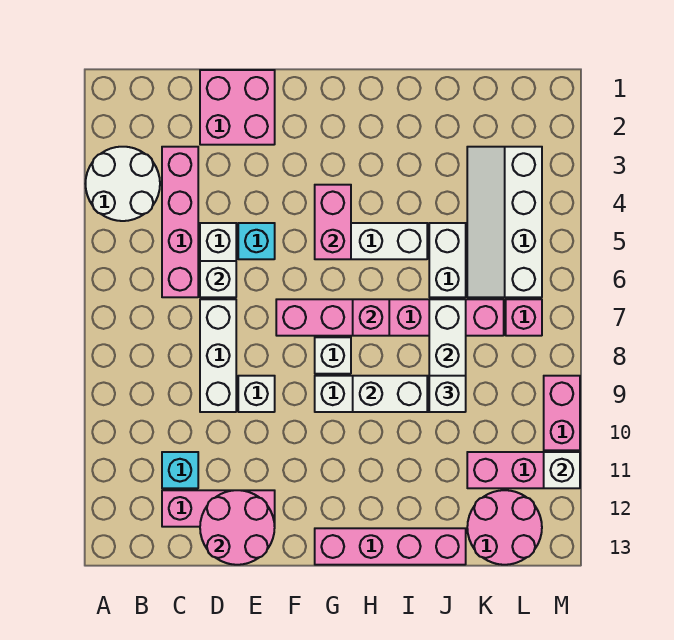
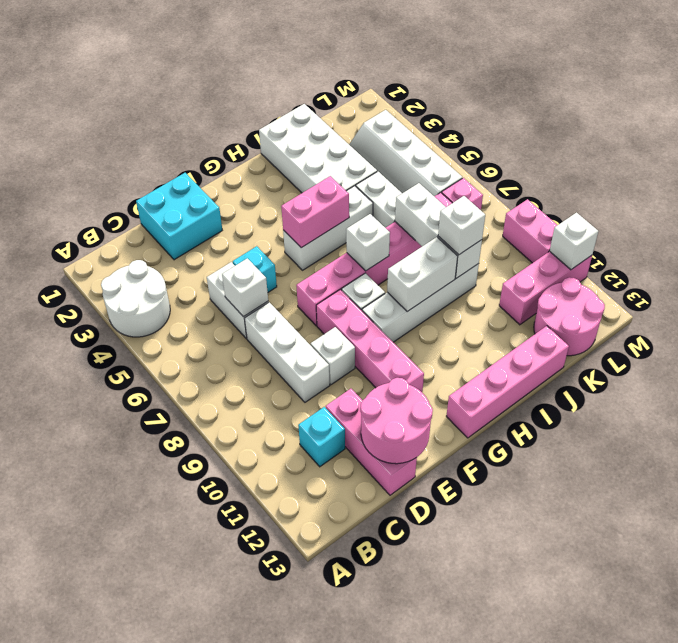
pink brick C3:C6 level 1 -> pink brick F8:F11 level 1
pink brick C12:E12 level 1 -> pink brick D11:D13 level 1
pink brick D1:E2 level 1 -> cyan brick D1:E2 level 1
pink brick G4:G5 level 2 -> pink brick G5:H5 level 2
pink brick H7 level 2 -> white brick H7 level 2
none -> white brick I1:J4 level 1

